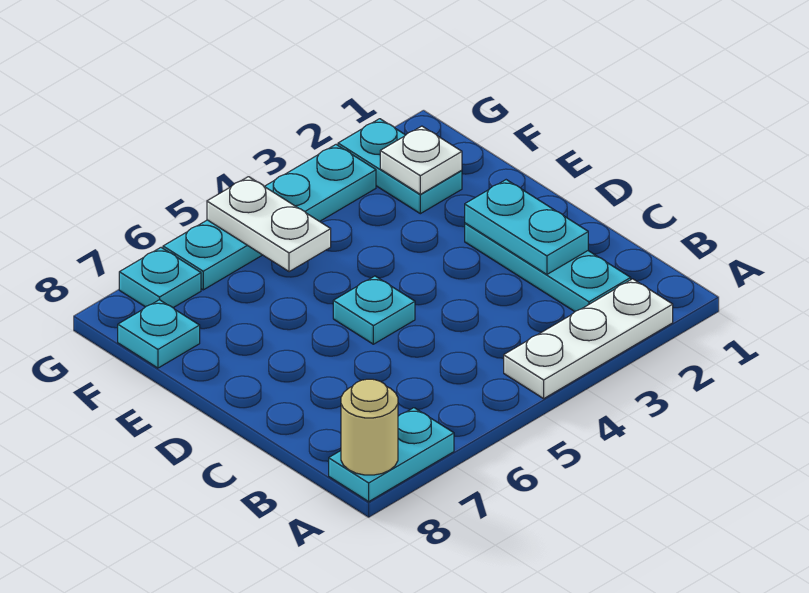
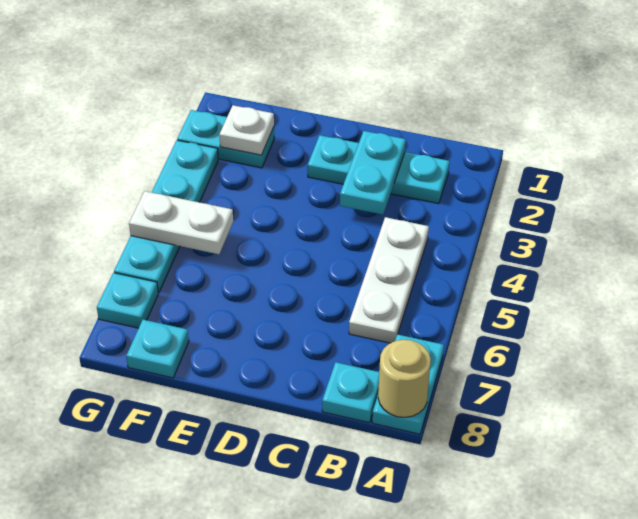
white plate A2:A4 level 1 -> white plate B4:B6 level 1
cyan plate C2:D2 level 2 -> cyan plate C2:C3 level 2
cyan plate D5 level 1 -> cyan plate B8 level 1

